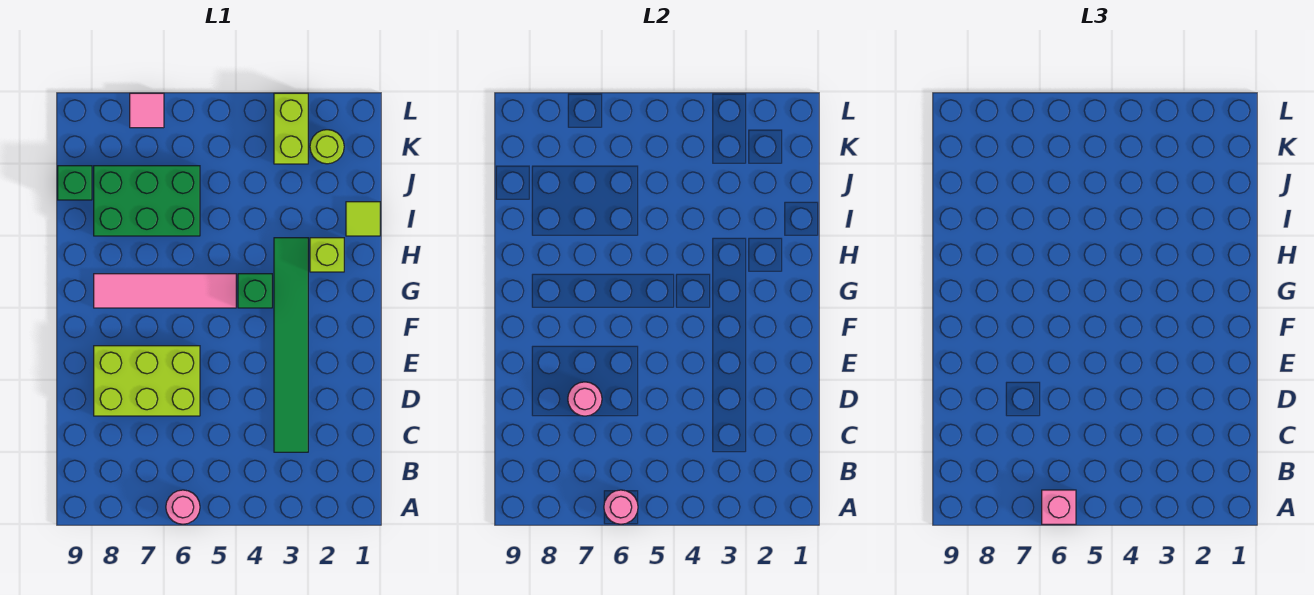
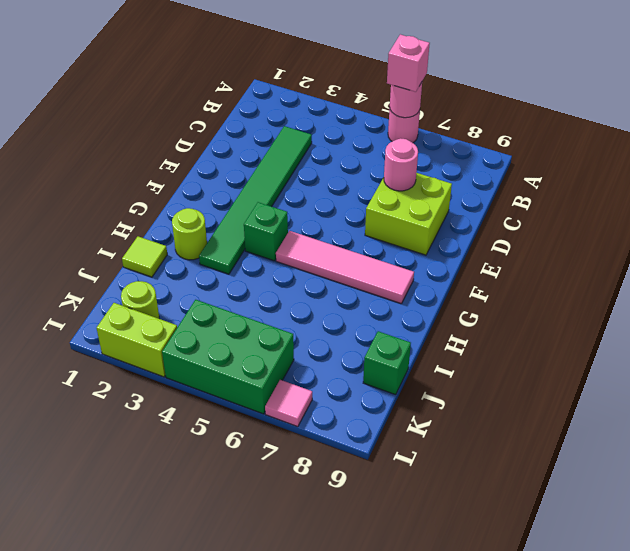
lime brick D6:E8 level 1 -> lime brick D7:E8 level 1
lime brick H2 level 1 -> lime round brick H2 level 1
green brick I6:J8 level 1 -> green brick K4:L6 level 1
lime brick K3:L3 level 1 -> lime brick L2:L3 level 1

